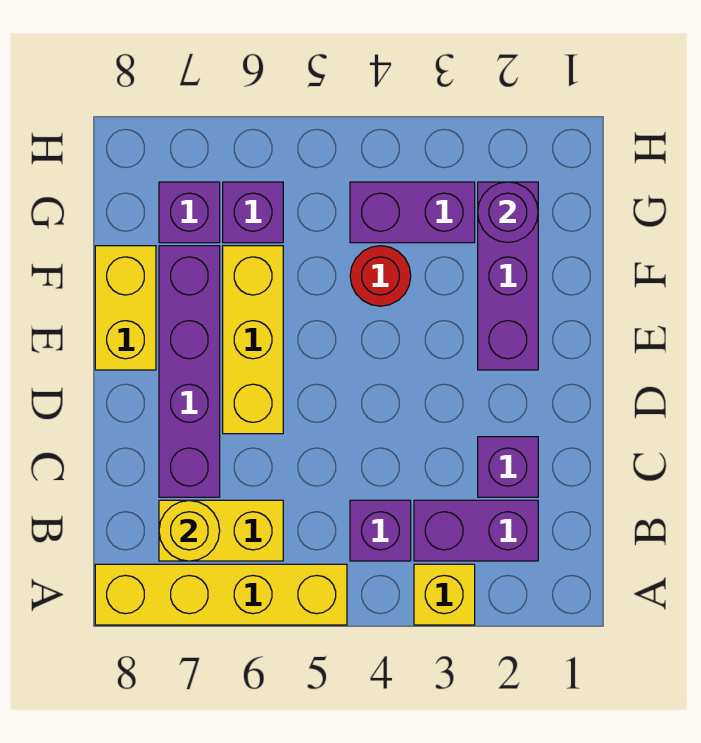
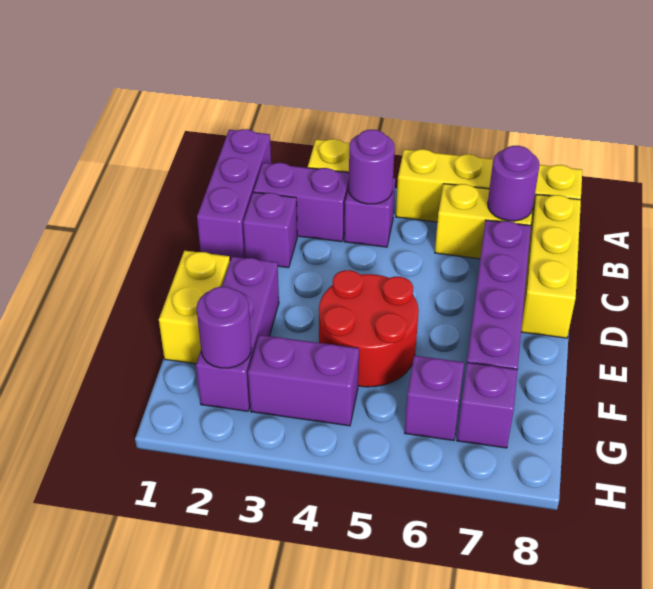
none -> purple brick A1:C1 level 1
none -> purple round brick B4 level 2
yellow round brick B7 level 2 -> purple round brick B7 level 2
yellow brick D6:F6 level 1 -> yellow brick B8:D8 level 1
yellow brick E8:F8 level 1 -> yellow brick E1:F1 level 1
red round brick F4 level 1 -> red round brick E4:F5 level 1

